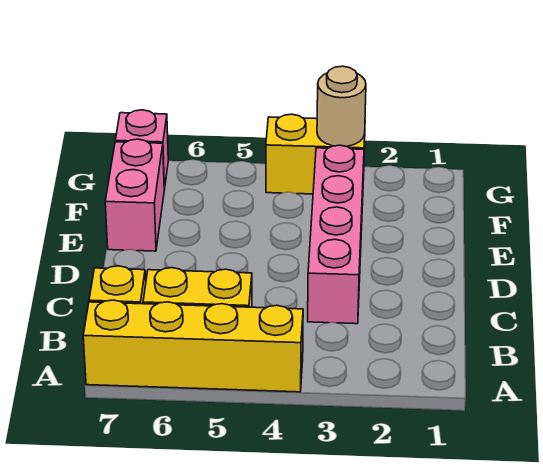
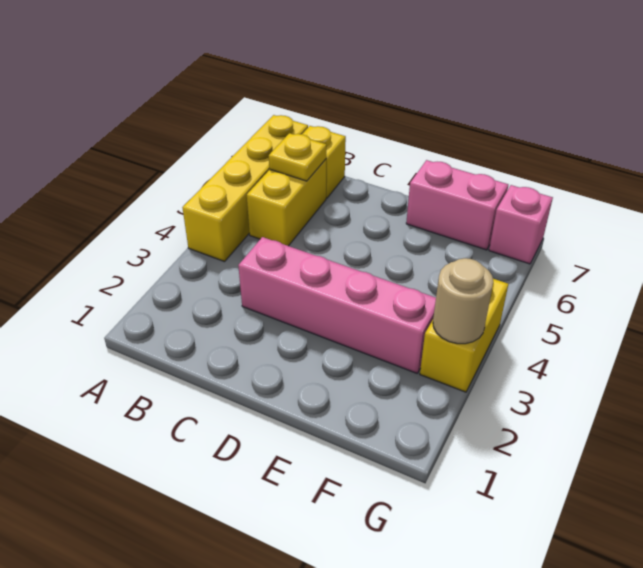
none -> yellow plate B6 level 2

